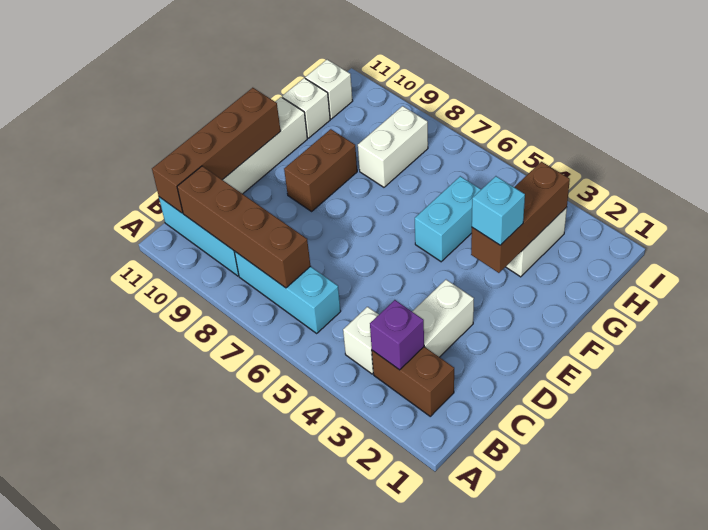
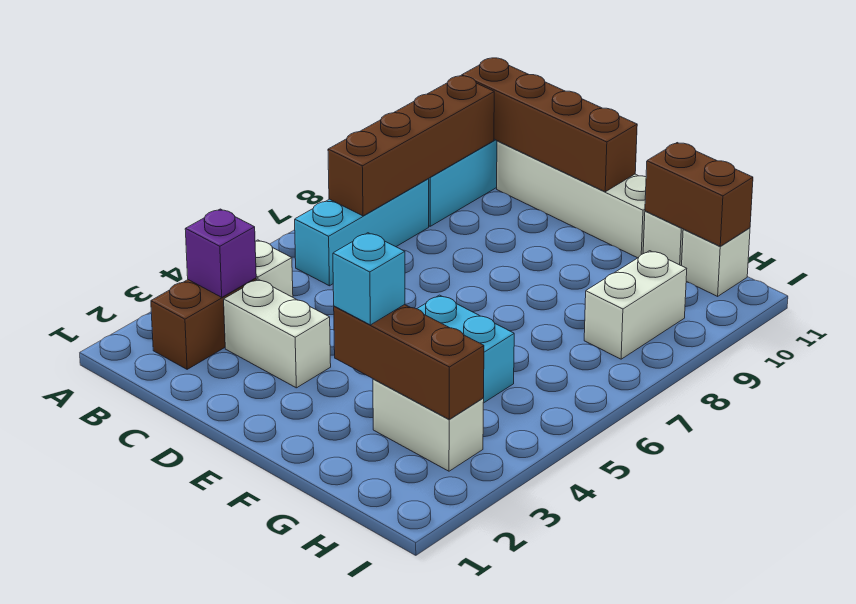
brown brick E9:F9 level 1 -> brown brick G11:H11 level 2
white brick G8:H8 level 1 -> white brick H8:H9 level 1

